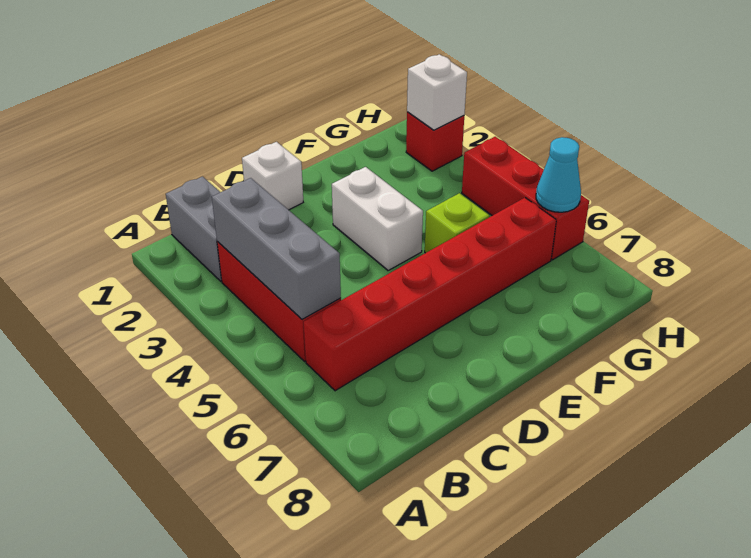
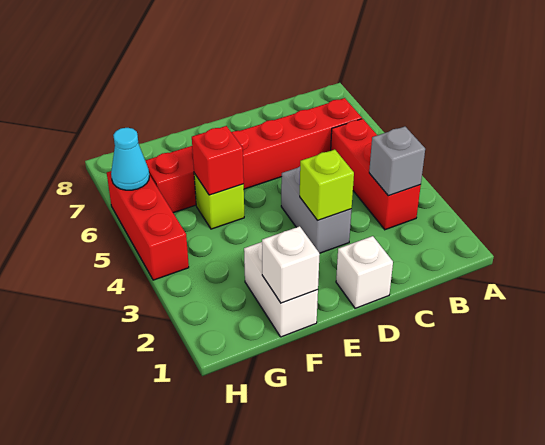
grey brick B1:B2 level 1 -> grey brick D3:D4 level 1
grey brick B3:B5 level 2 -> grey brick B3 level 2
none -> lime brick D3 level 2
white brick E3:E4 level 1 -> white brick F1:F2 level 1
red brick H2 level 1 -> red brick F5 level 2
white brick H2 level 2 -> white brick F1 level 2

